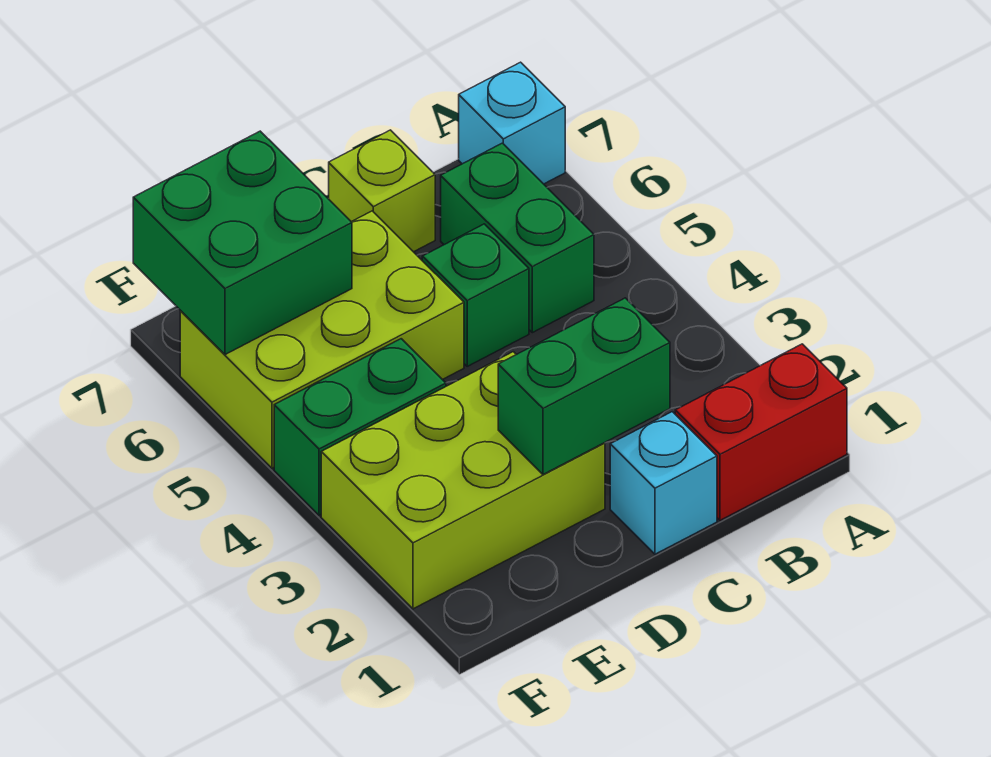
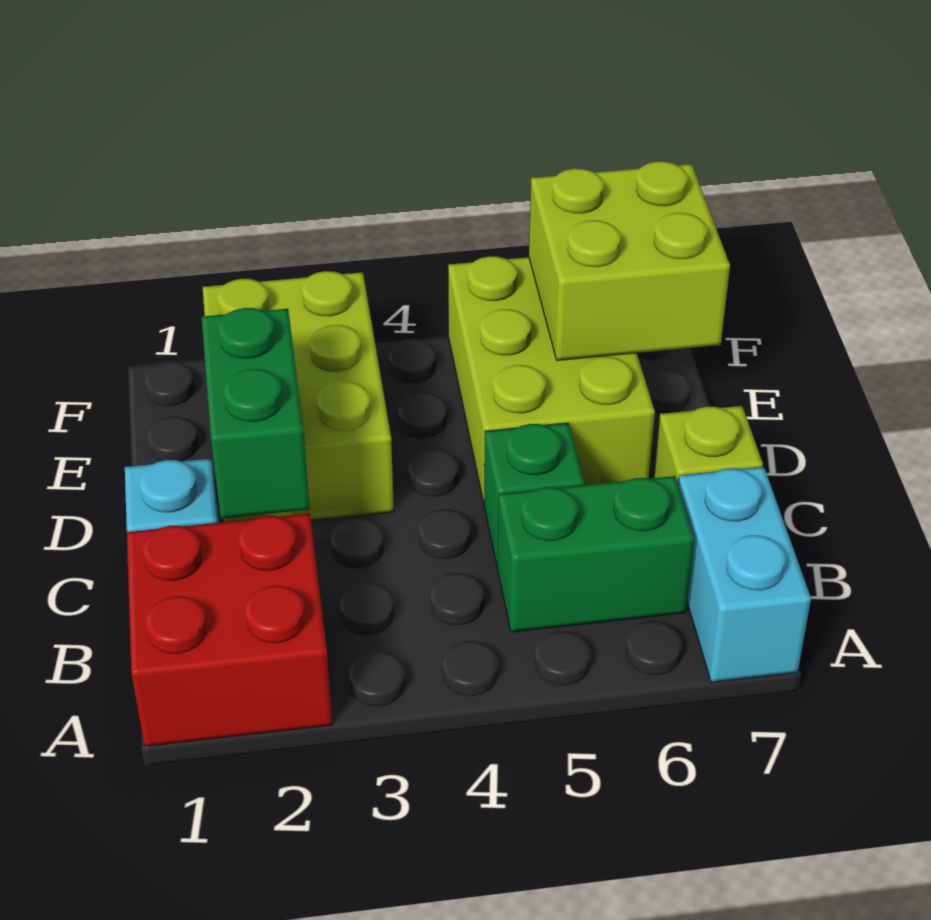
red brick A1:B1 level 1 -> red brick A1:B2 level 1
cyan brick A7 level 1 -> cyan brick A7:B7 level 1
green brick E4:F4 level 1 -> none
green brick E6:F7 level 2 -> lime brick E6:F7 level 2

